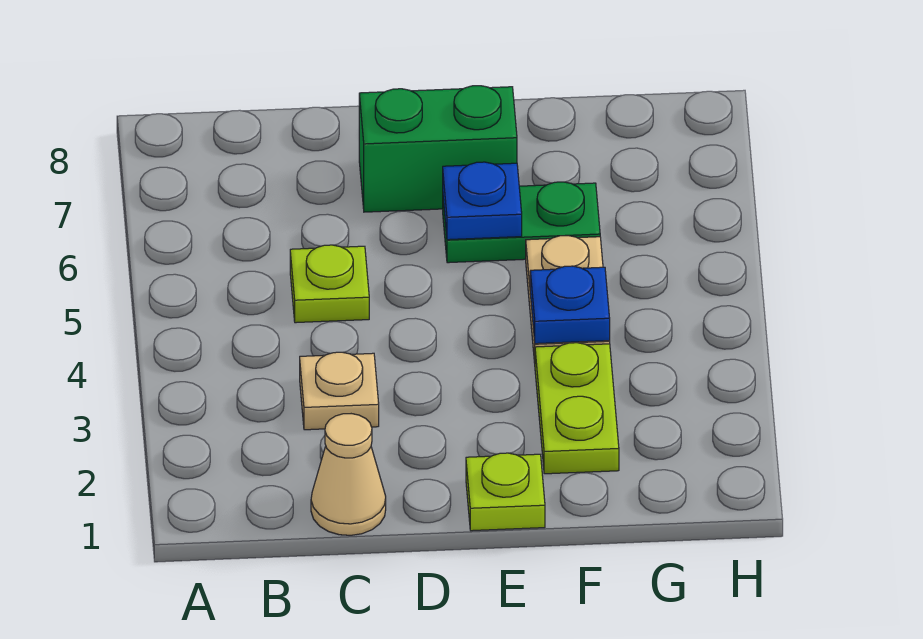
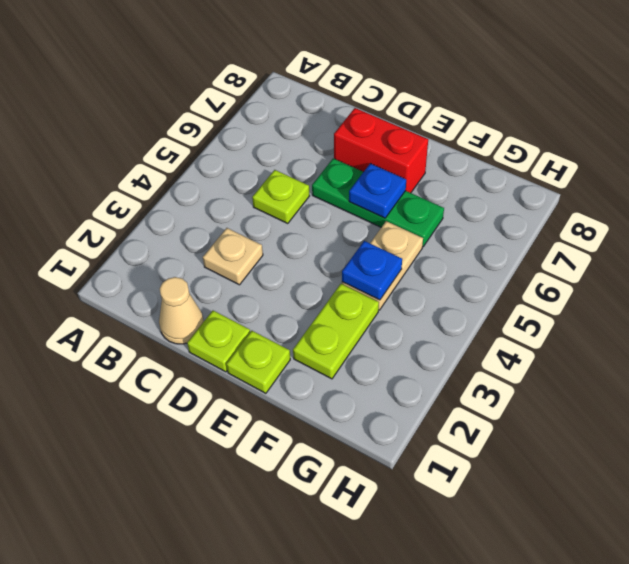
none -> lime plate D1 level 1
green brick D7:E7 level 1 -> red brick D7:E7 level 1
green plate E6:F6 level 1 -> green plate D6:F6 level 1

